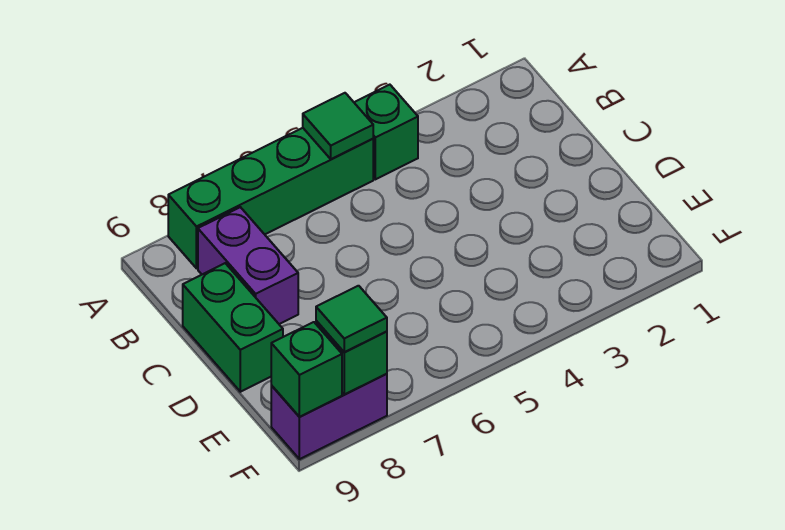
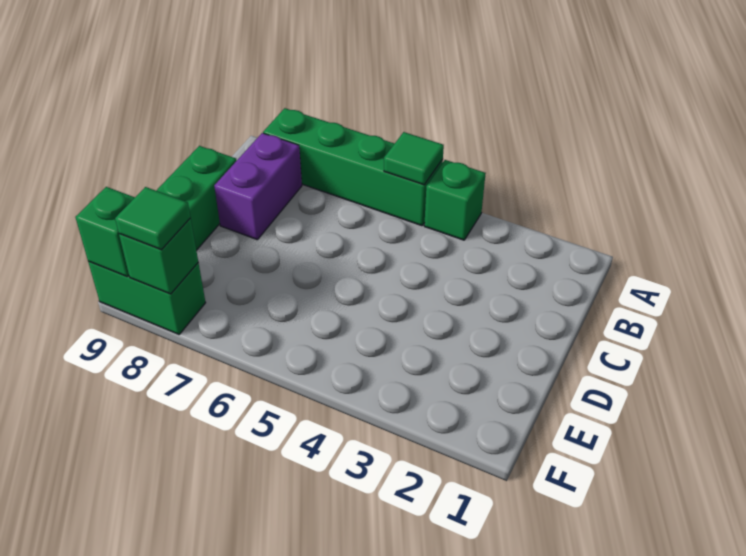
purple brick F8:F9 level 1 -> green brick F8:F9 level 1

